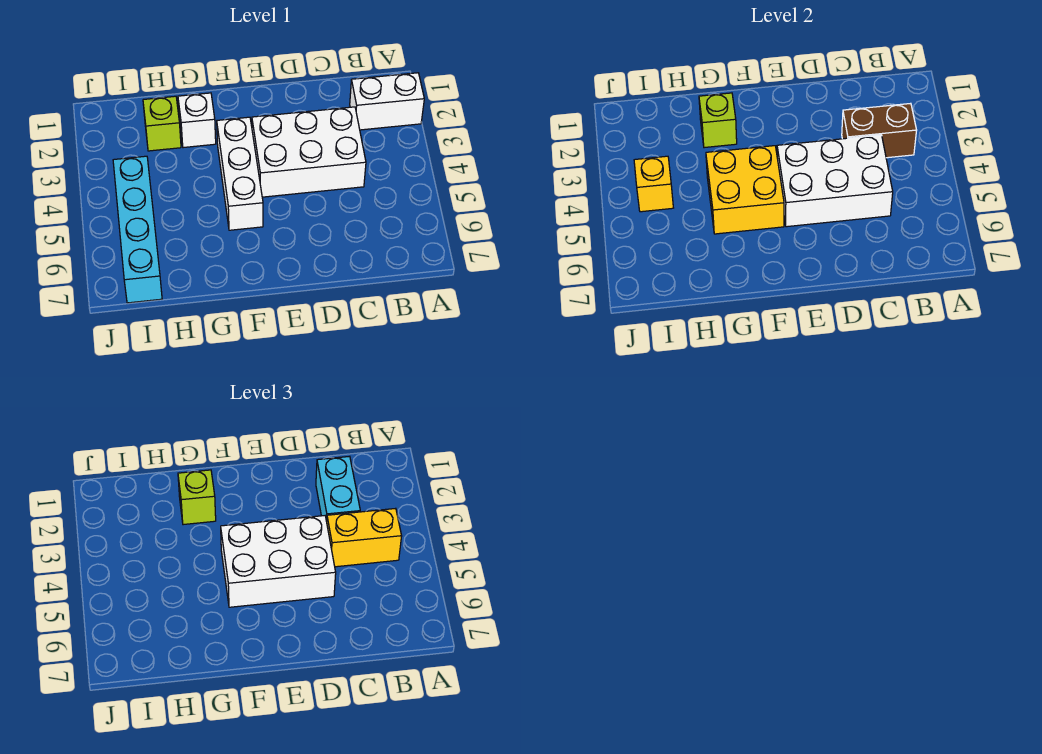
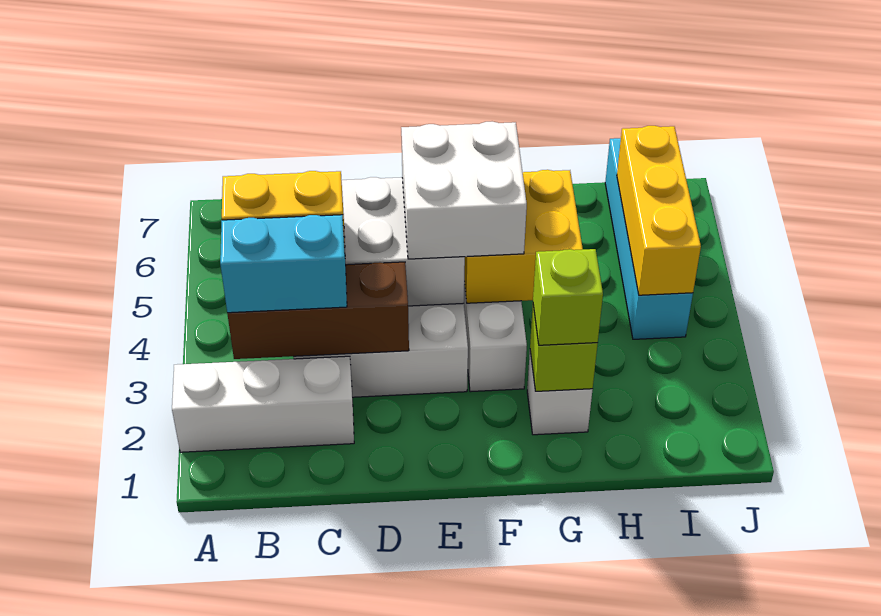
white brick A2:B2 level 1 -> white brick A2:C2 level 1
brown brick B3:C3 level 2 -> brown brick B3:D3 level 2
cyan brick C2:C3 level 3 -> cyan brick B3:C3 level 3
white brick D4:F5 level 3 -> white brick E4:F5 level 3
lime brick H2 level 1 -> none
yellow brick I4 level 2 -> yellow brick I4:I6 level 2

